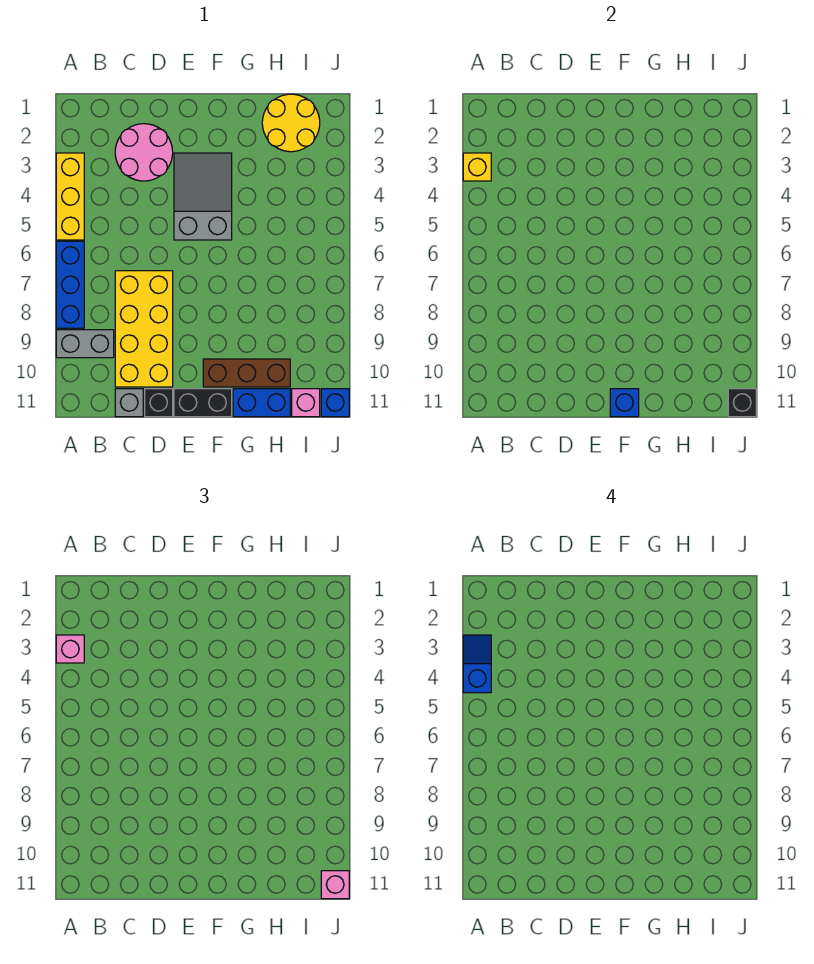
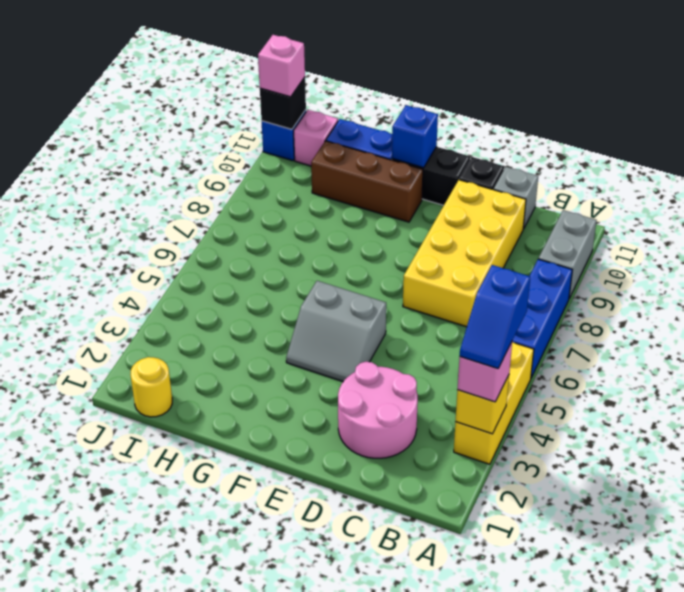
grey brick A9:B9 level 1 -> grey brick A9:A10 level 1
grey slope E3:F5 level 1 top 5 -> grey slope E4:F5 level 1 top 5
yellow round brick H1:I2 level 1 -> yellow round brick I1 level 1

